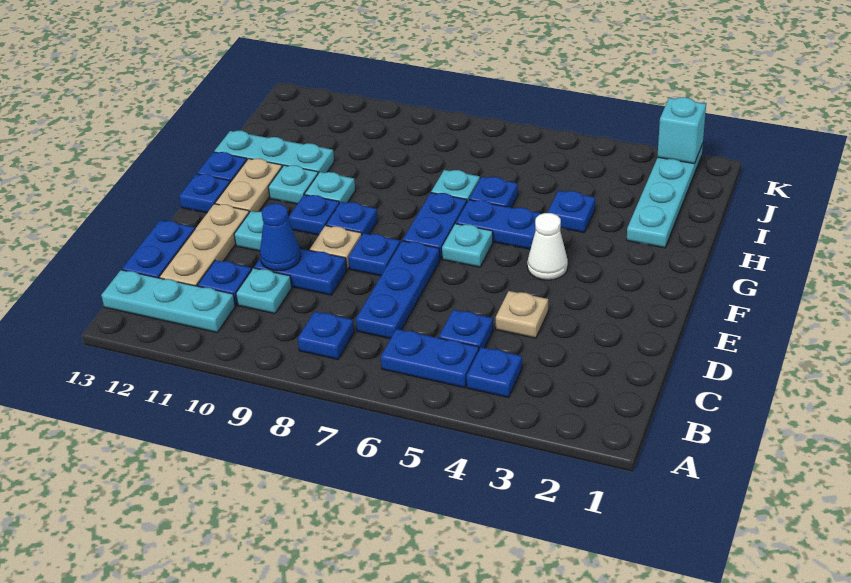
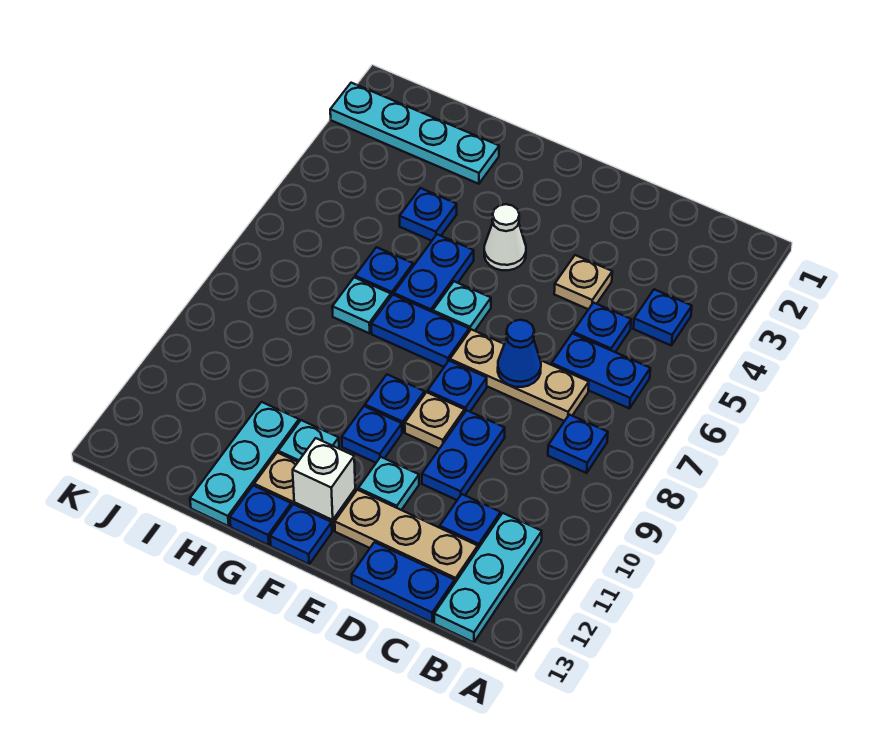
blue plate B5:B6 level 1 -> blue plate B6:C6 level 1
blue plate C7:E7 level 1 -> tan plate C7:E7 level 1
cyan plate C10 level 1 -> none
blue cone D10 level 2 -> blue cone D7 level 2
none -> white brick F12 level 2
cyan plate G10 level 1 -> none
cyan brick K2 level 2 -> none

